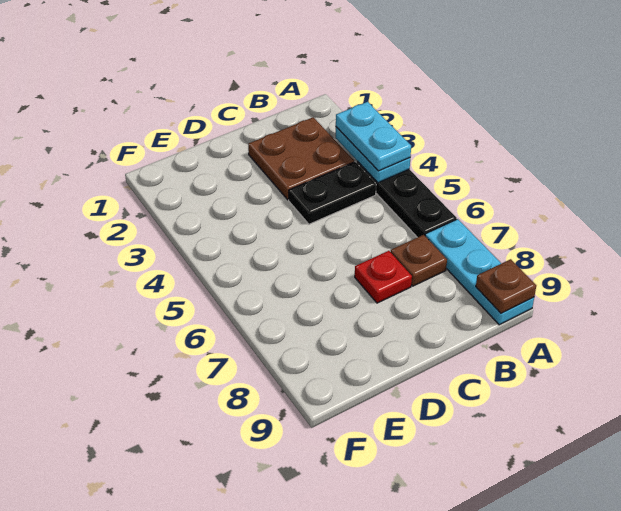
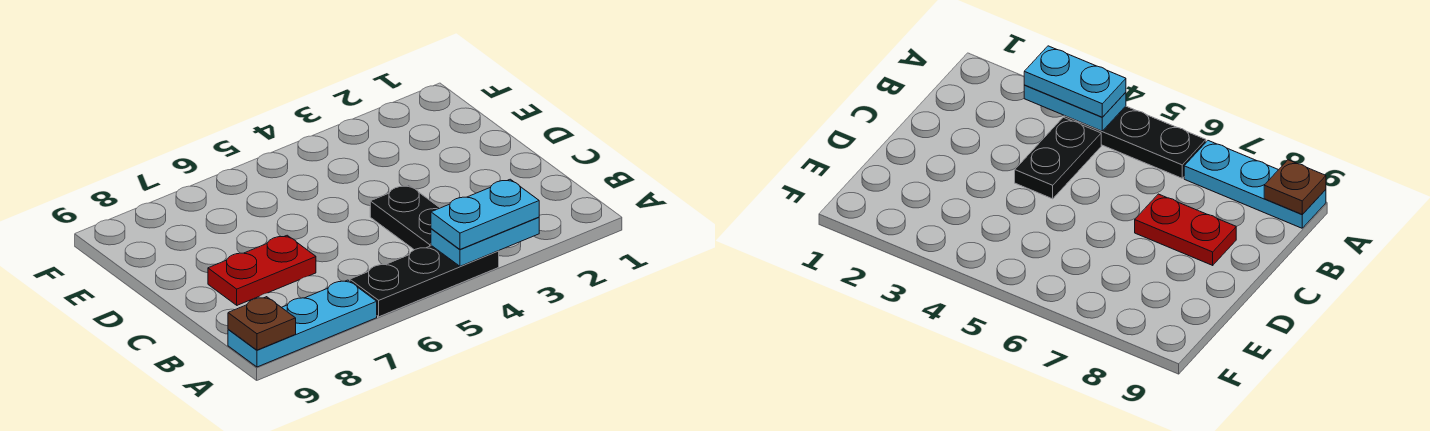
brown plate B2:C3 level 1 -> none
brown plate B7 level 1 -> none
red plate C7 level 1 -> red plate C7:C8 level 1

